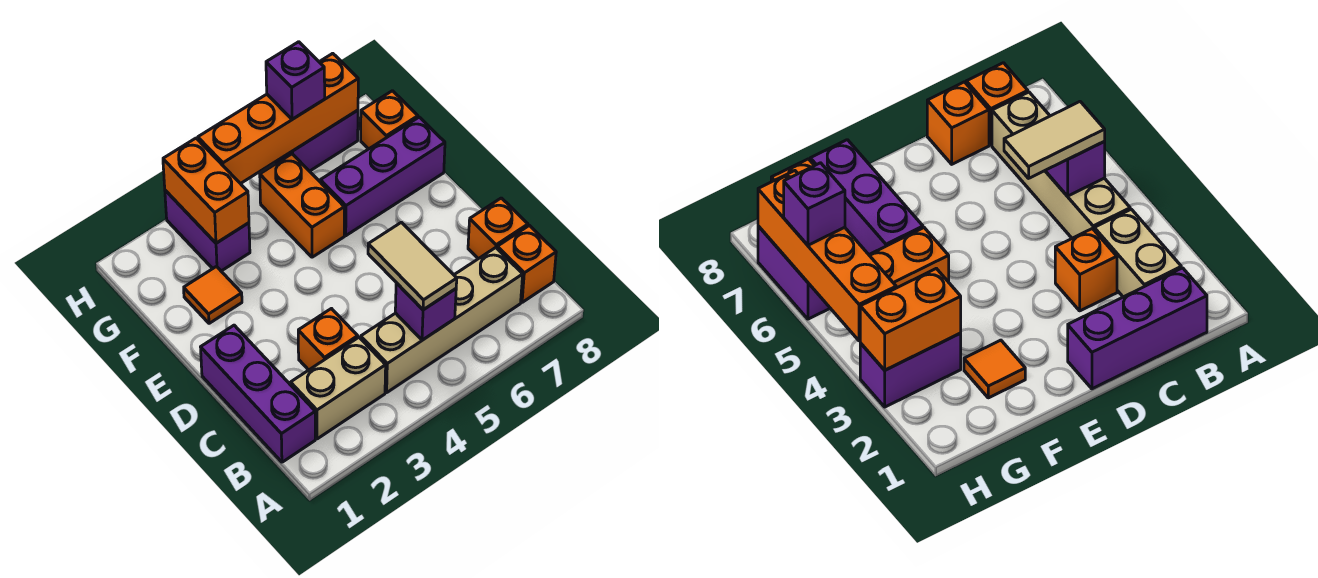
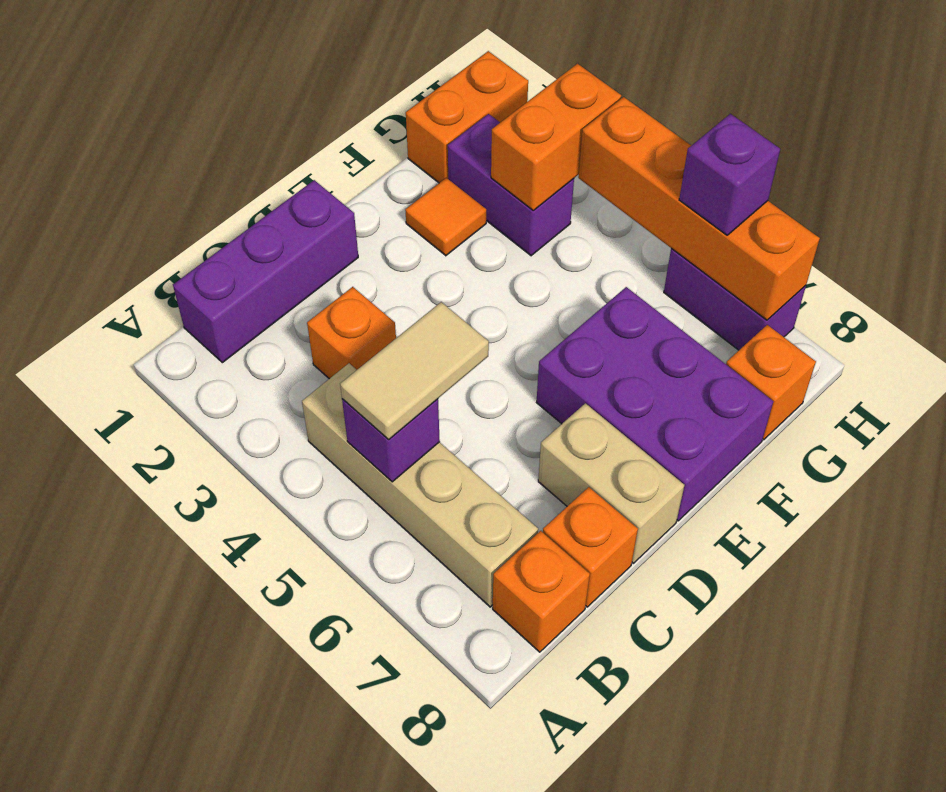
tan brick B2:B3 level 1 -> tan brick D7:D8 level 1
orange brick F5:G5 level 1 -> orange brick G1:H1 level 1
purple brick F6:F8 level 1 -> purple brick E6:F8 level 1
purple brick G3:H3 level 1 -> purple brick G2:G3 level 1

